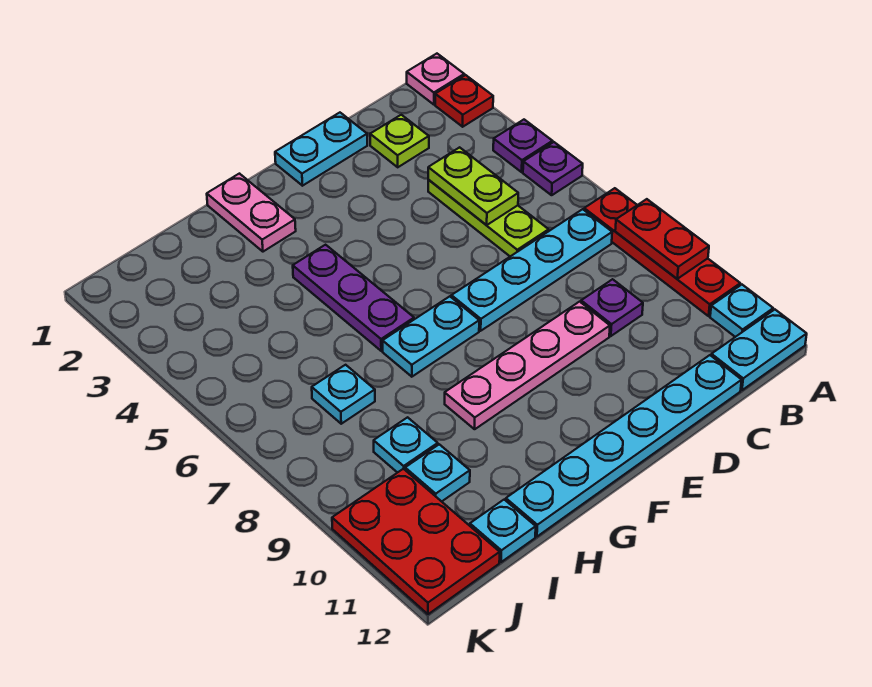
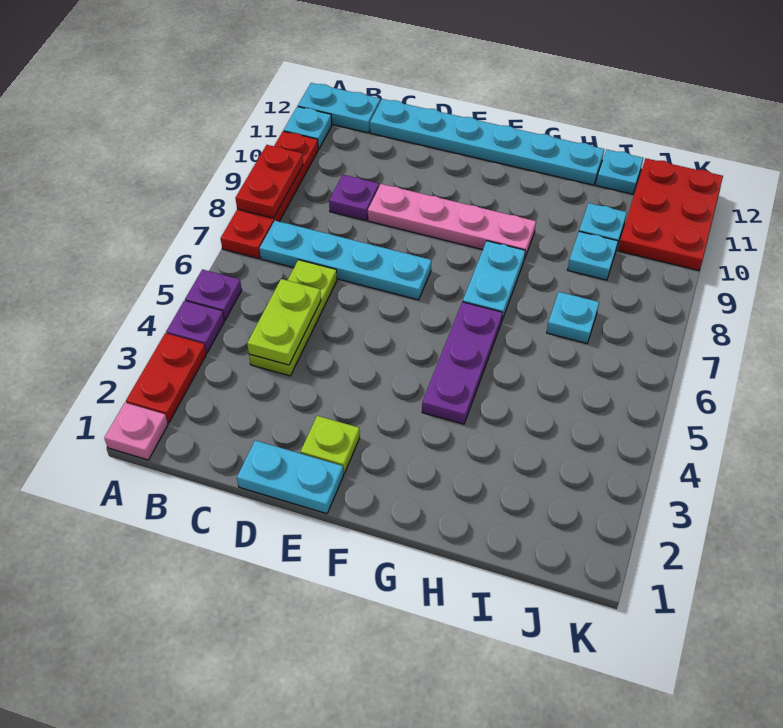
red plate A2 level 1 -> red plate A2:A3 level 1
lime plate C2 level 1 -> lime plate E2 level 1
cyan plate F7:G7 level 1 -> cyan plate G7:G8 level 1
pink plate G1:G2 level 1 -> none

